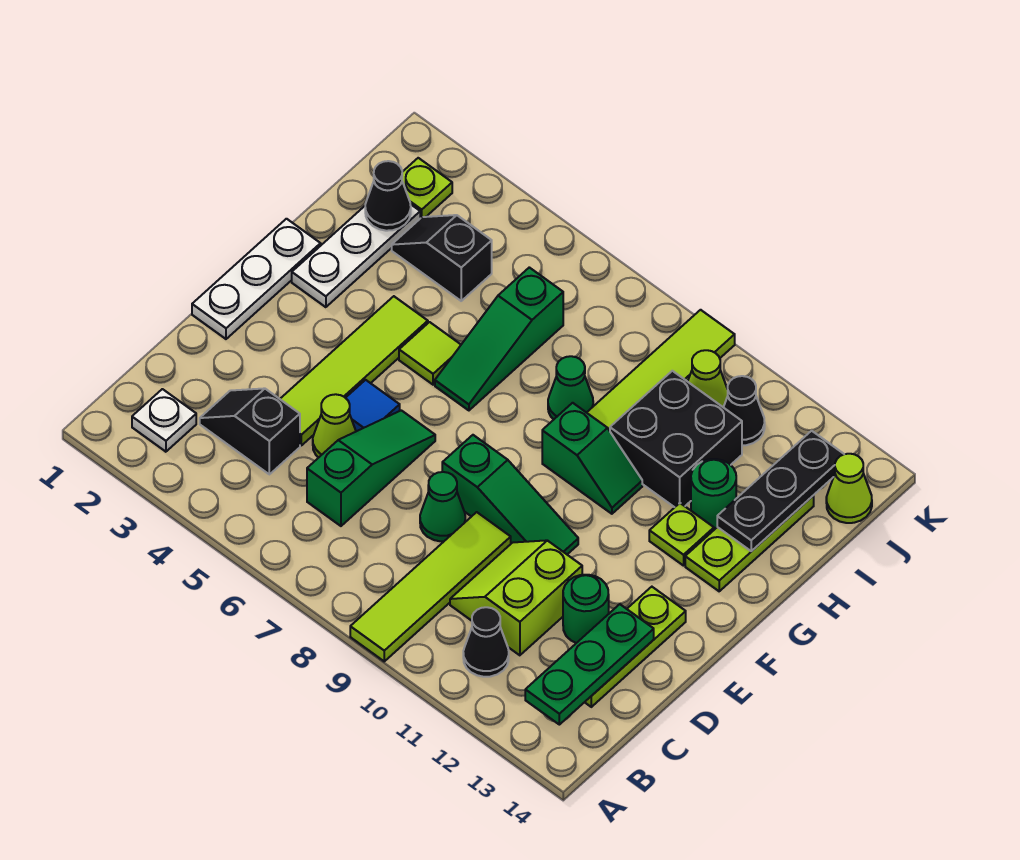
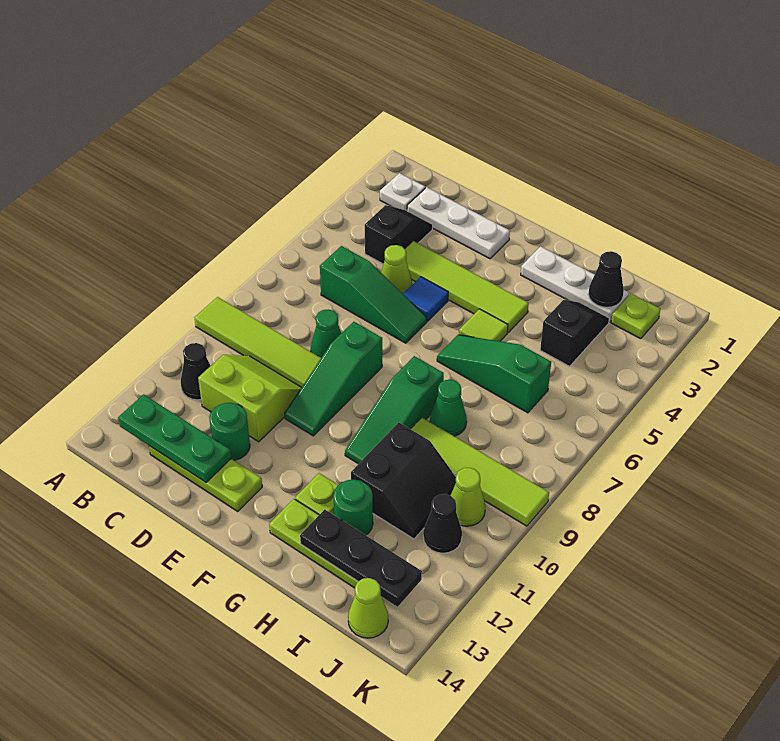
white plate E1:G1 level 1 -> white plate C2:E2 level 1
green slope G9:G10 level 1 top 9 -> green slope G8:G10 level 1 top 8
black brick H10:I11 level 1 -> black slope H10:I11 level 1 top H

